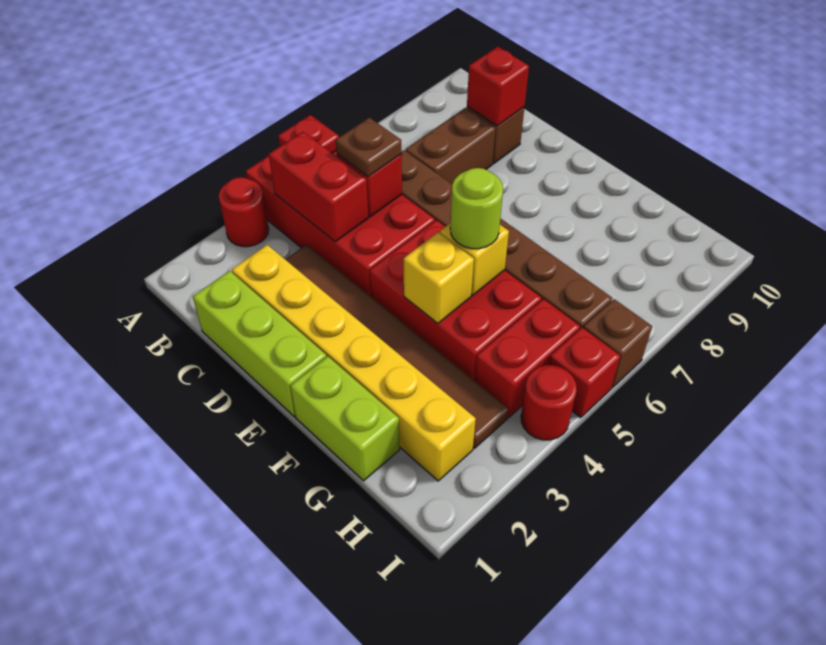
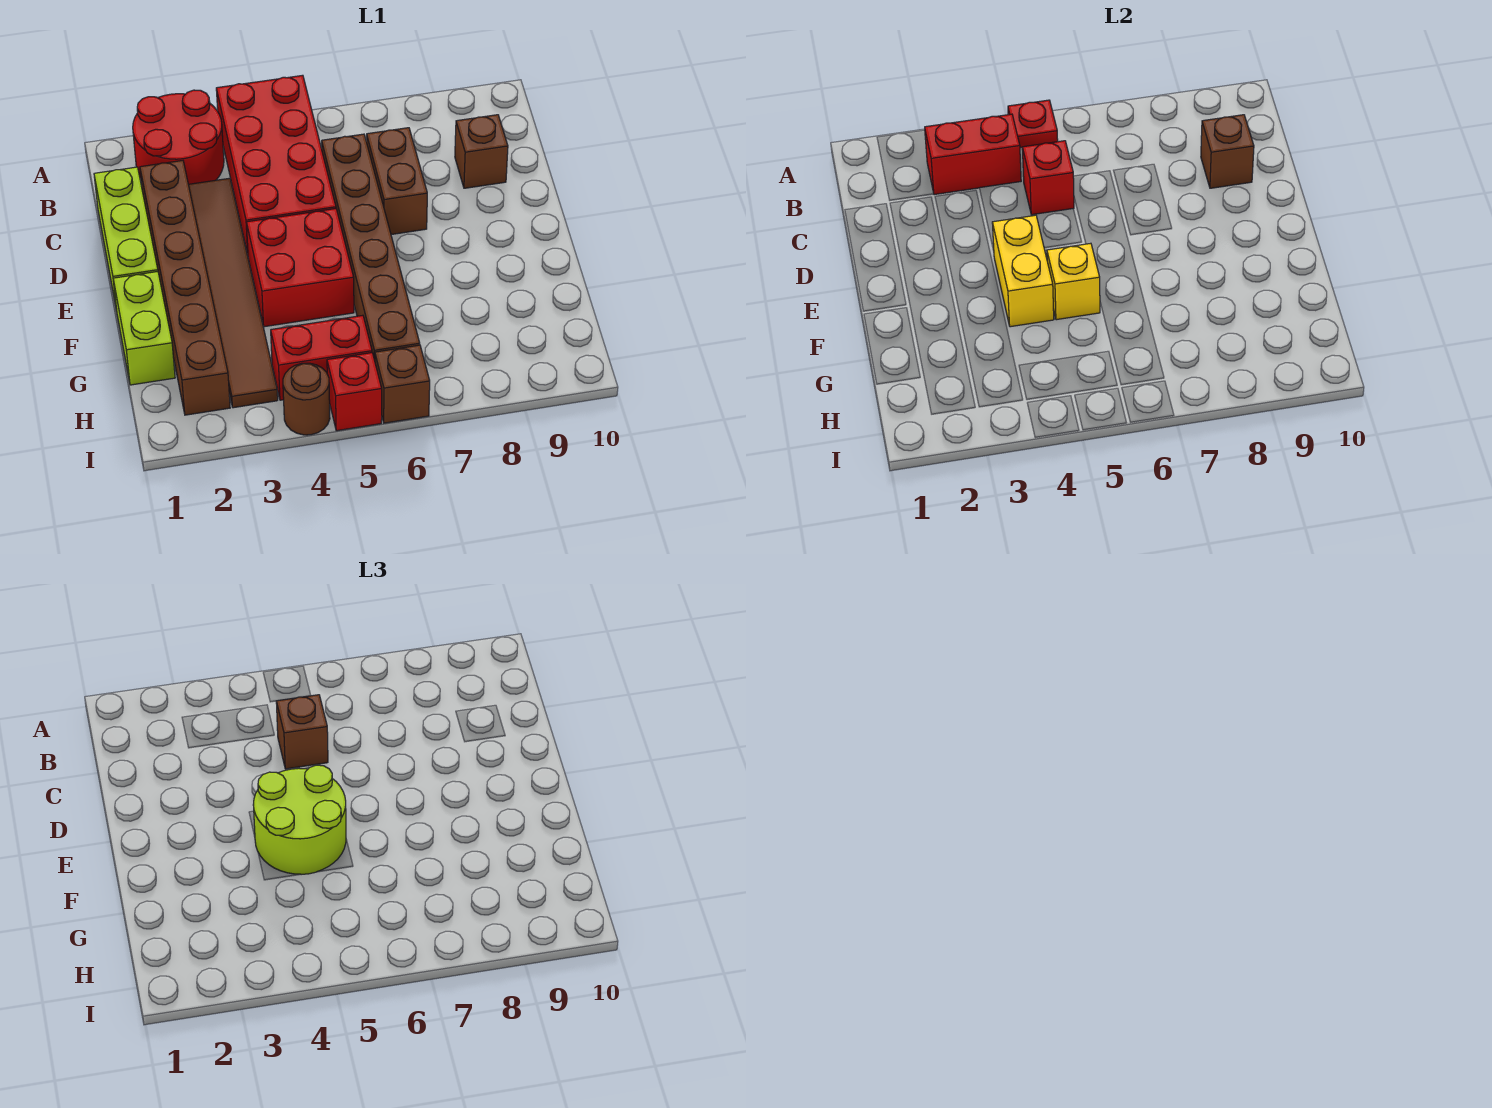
red round brick A3 level 1 -> red round brick A2:B3 level 1
red brick B4:C4 level 2 -> red brick B3:B4 level 2
yellow brick C2:H2 level 1 -> brown brick C2:H2 level 1
brown plate C5 level 3 -> brown brick C5 level 3
brown brick C7:C8 level 1 -> brown brick C7:D7 level 1
red brick C9 level 2 -> brown brick C9 level 2
red brick E4:G5 level 1 -> red brick E4:F5 level 1
yellow brick F4 level 2 -> yellow brick E4:F4 level 2
lime round brick F5 level 3 -> lime round brick E4:F5 level 3
red round brick I4 level 1 -> brown round brick I4 level 1

